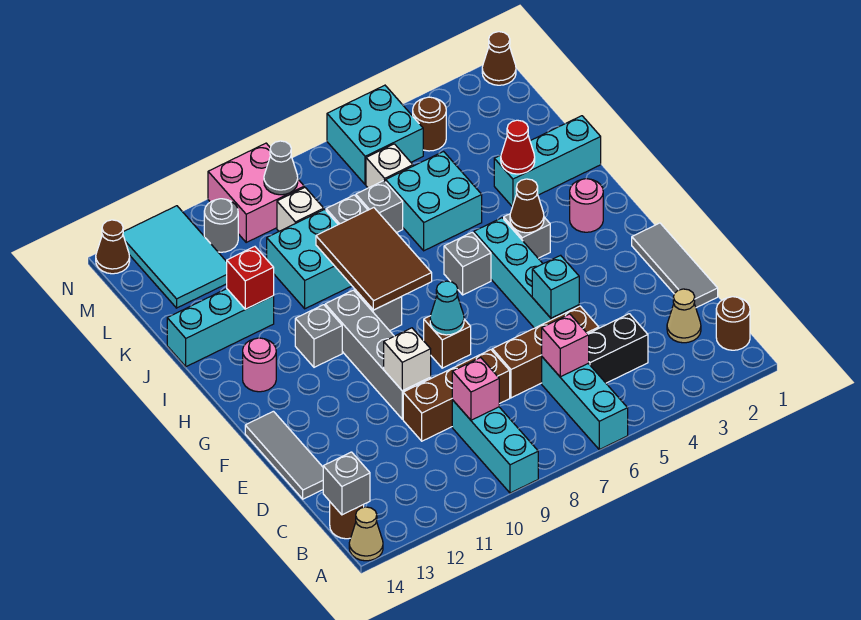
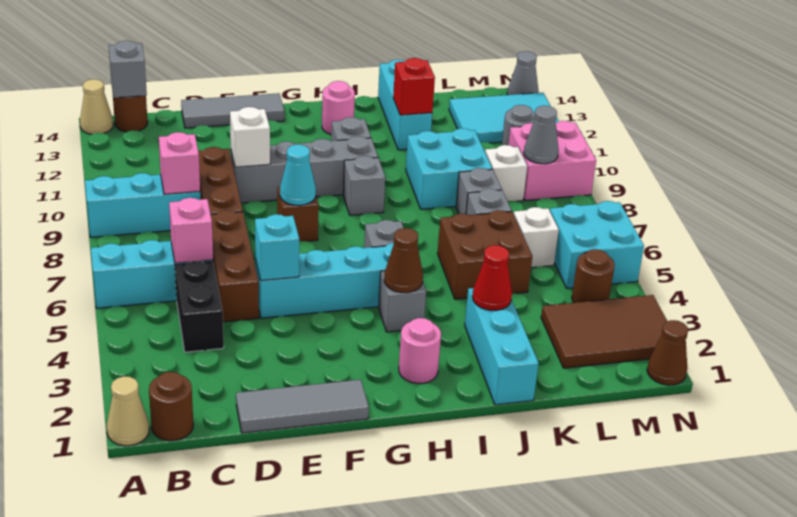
tan cone C2 level 1 -> tan cone A1 level 1
brown tile H8:J9 level 2 -> brown tile L2:N3 level 1
cyan brick J5:K6 level 1 -> brown brick J5:K6 level 1
brown cone N14 level 1 -> grey cone N14 level 1

